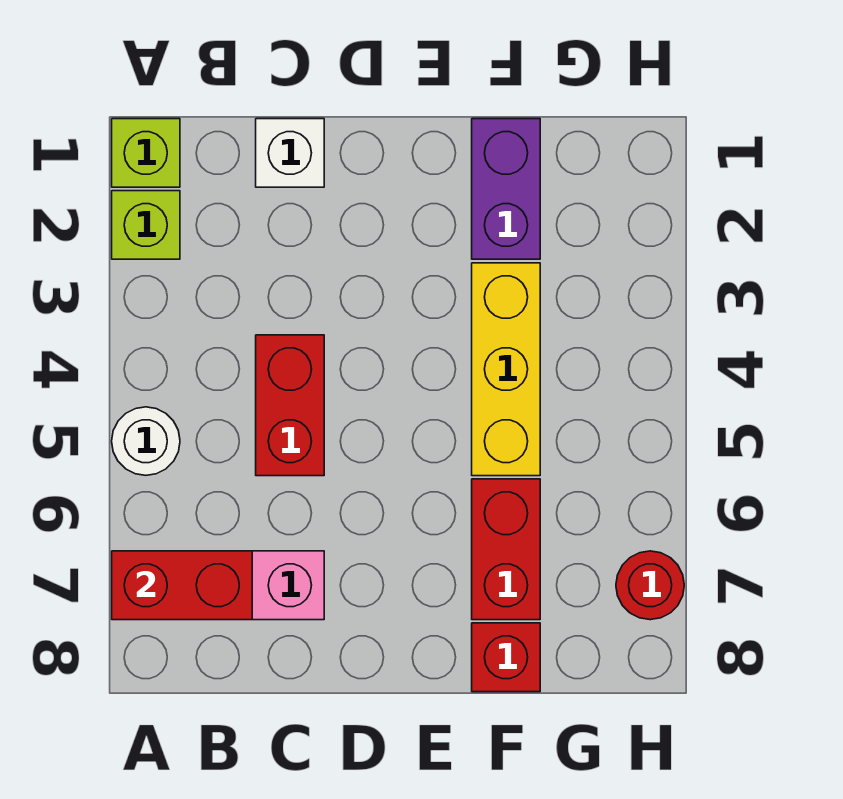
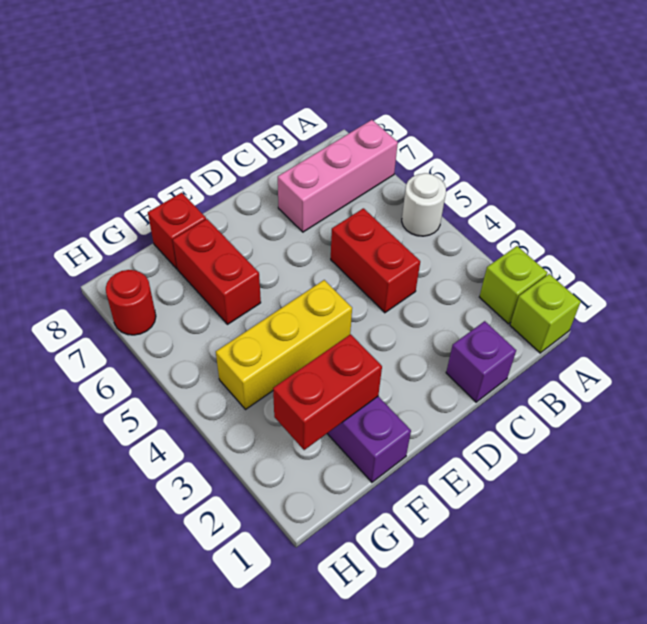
red brick A7:B7 level 2 -> red brick F2:G2 level 2
white brick C1 level 1 -> purple brick C1 level 1
yellow brick F3:F5 level 1 -> yellow brick E4:G4 level 1

